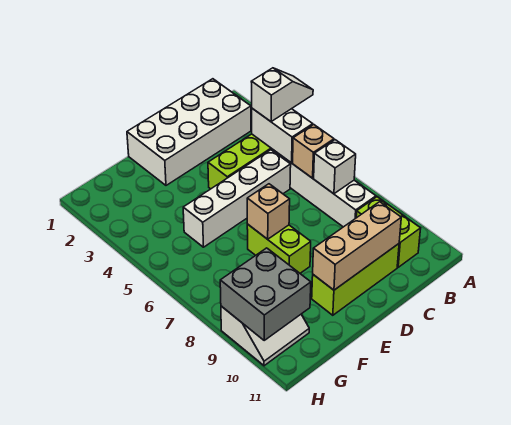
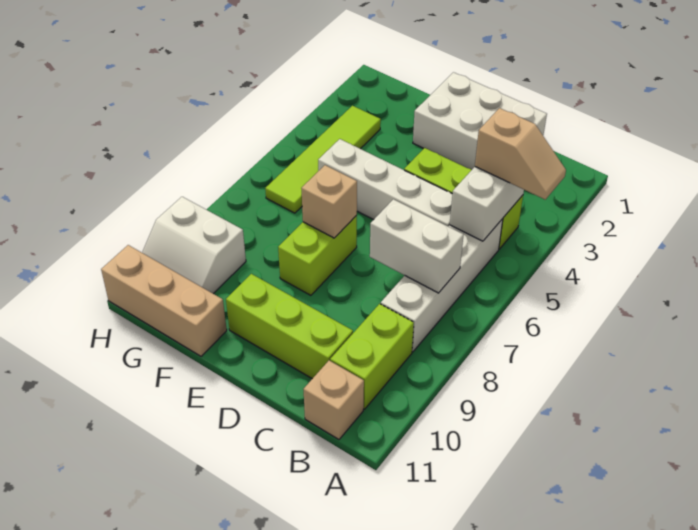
white slope A4:B4 level 3 top B -> tan slope A4:B4 level 3 top B
white brick B1:E2 level 1 -> white brick C1:E2 level 1
tan brick B6 level 2 -> tan brick B11 level 1
white brick B7 level 2 -> white brick B7:C7 level 2
tan brick C10:E10 level 2 -> tan brick F11:H11 level 1
none -> lime tile G3:G6 level 1
grey brick G9:H10 level 2 -> none

